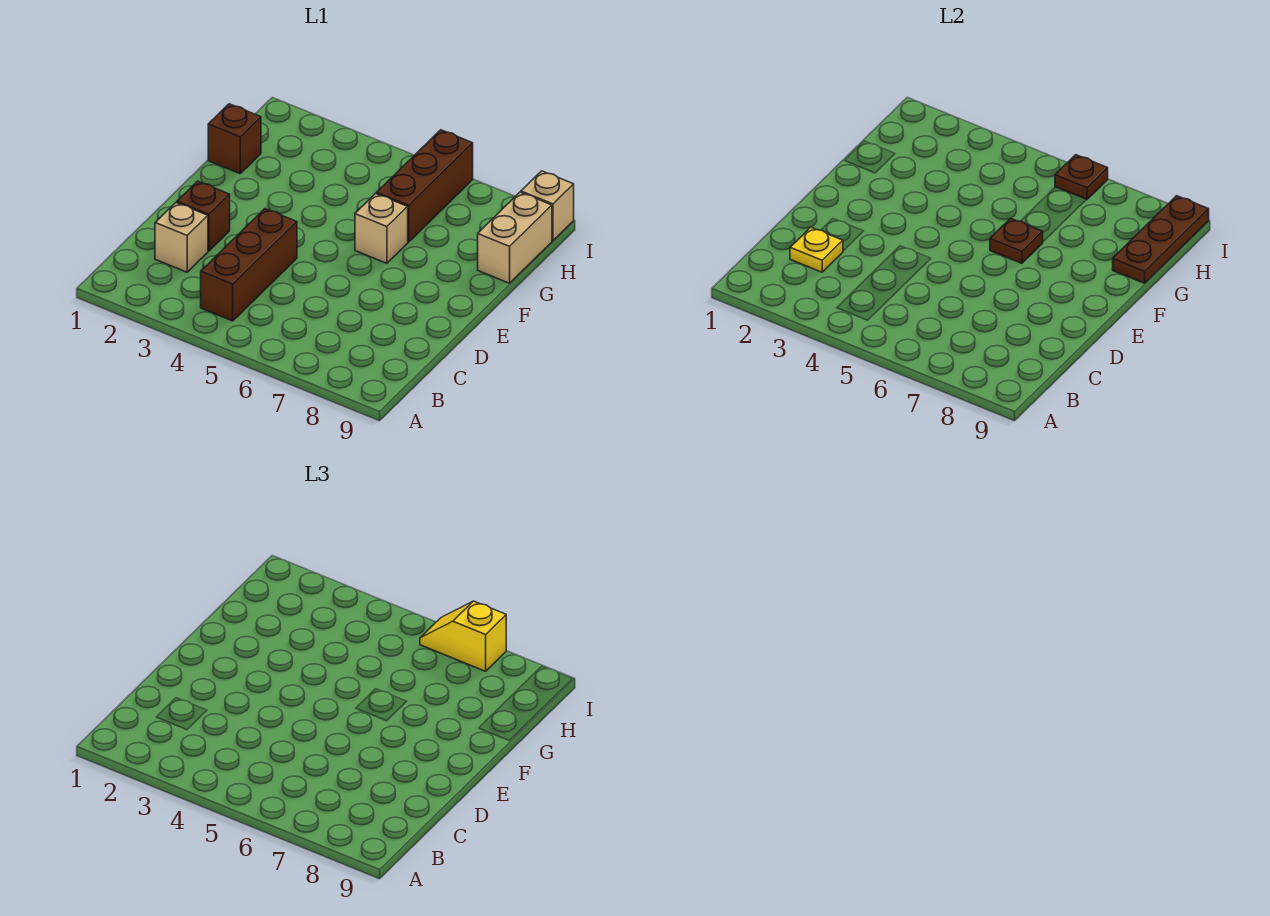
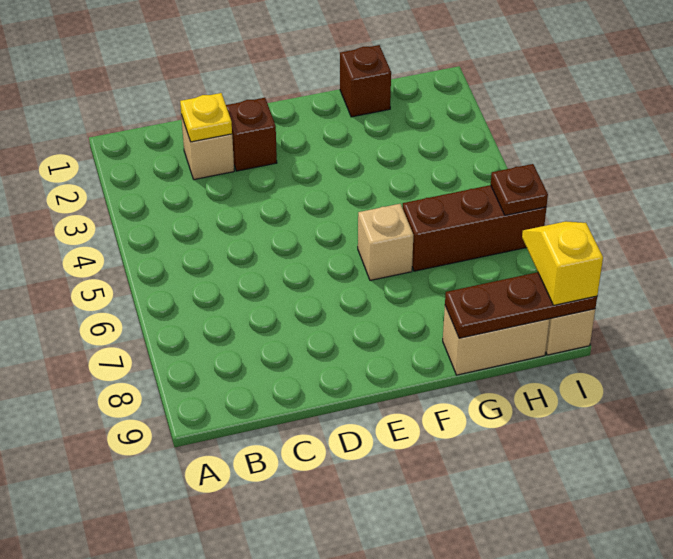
brown brick B4:D4 level 1 -> none
brown plate F6 level 2 -> none
yellow slope I6:I7 level 3 top 7 -> yellow slope I8:I9 level 3 top 9

